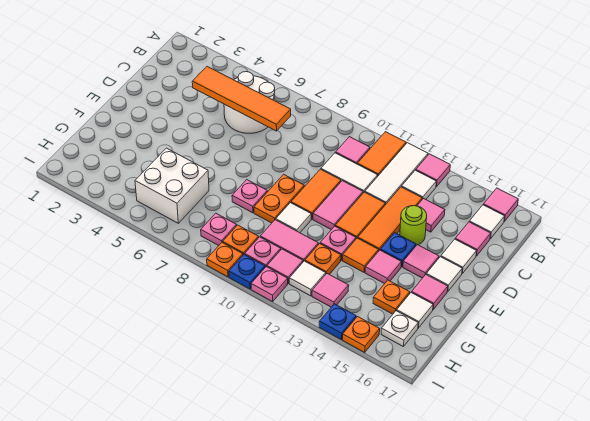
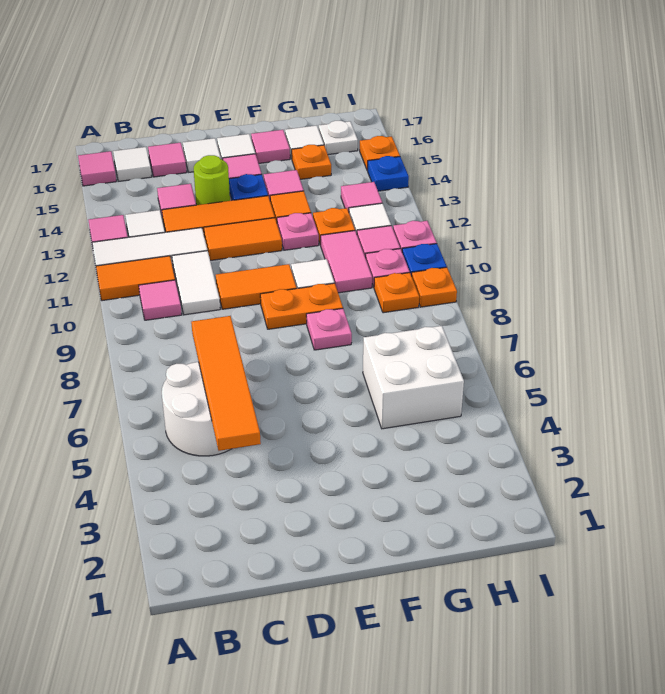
pink tile D11:E11 level 1 -> none
pink plate H8 level 1 -> none

